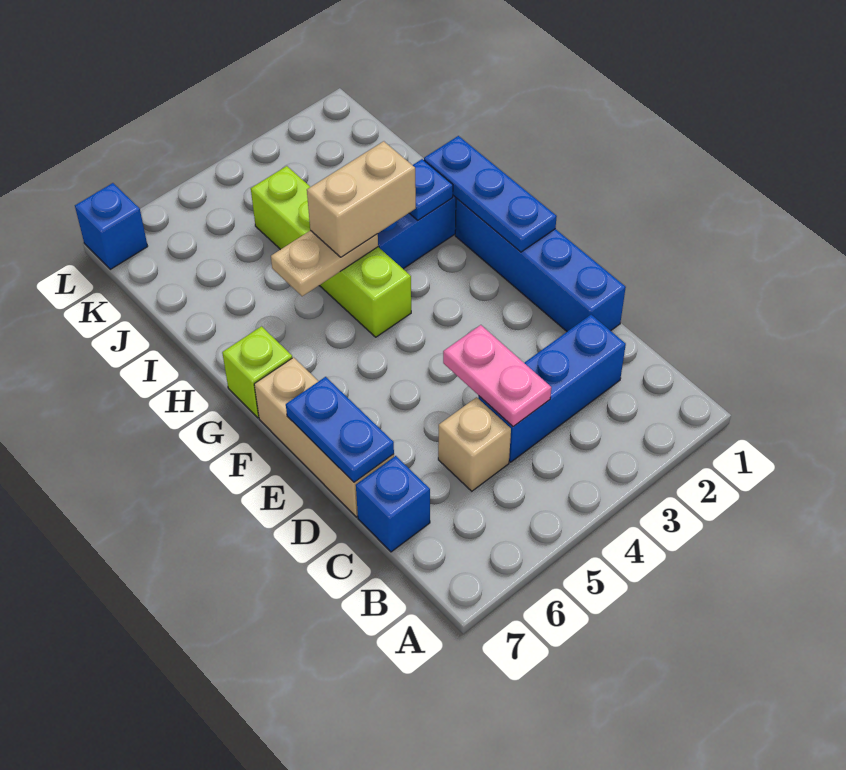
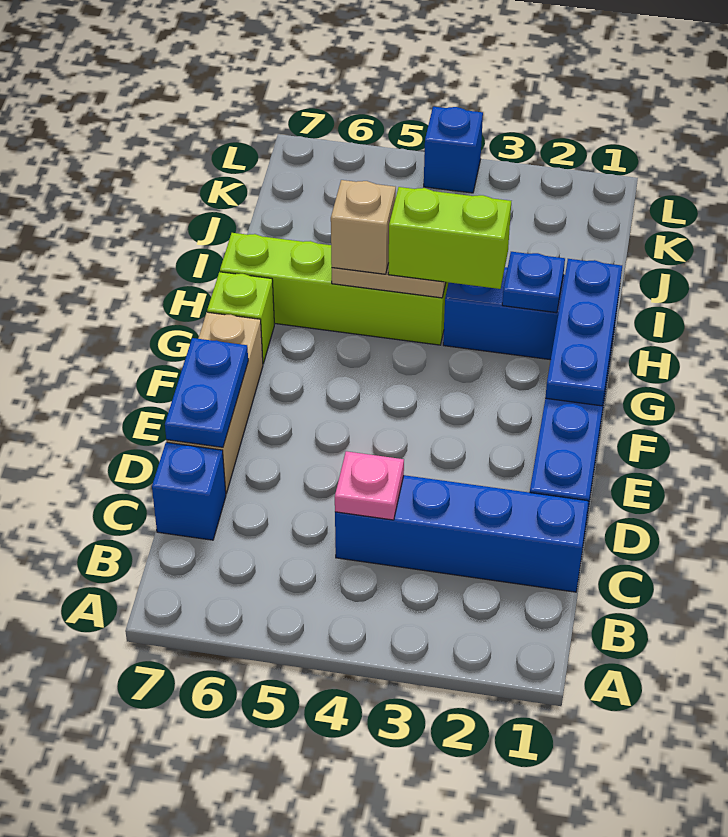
blue brick C2:C4 level 1 -> blue brick C1:C4 level 1
pink plate C4:D4 level 2 -> pink plate C4 level 2
tan brick C5 level 1 -> tan brick H5 level 3
lime brick G4:J4 level 1 -> lime brick H4:H7 level 1
tan brick H3:H4 level 3 -> lime brick H3:H4 level 3
blue brick L7 level 1 -> blue brick L4 level 1

